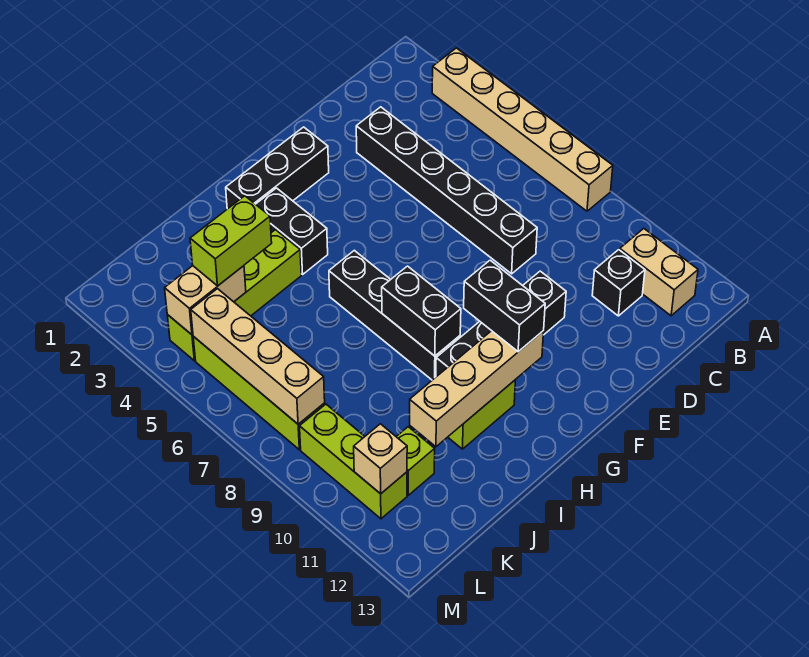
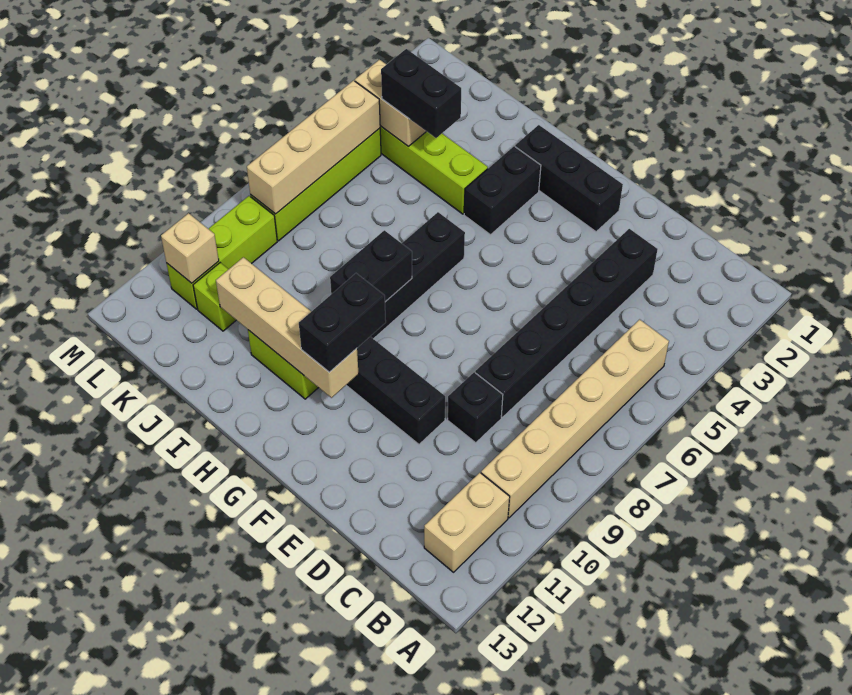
tan brick A3:A8 level 1 -> tan brick B5:B10 level 1
black brick C11 level 1 -> black brick D9 level 1
lime brick J4:K4 level 3 -> black brick J4:K4 level 3

